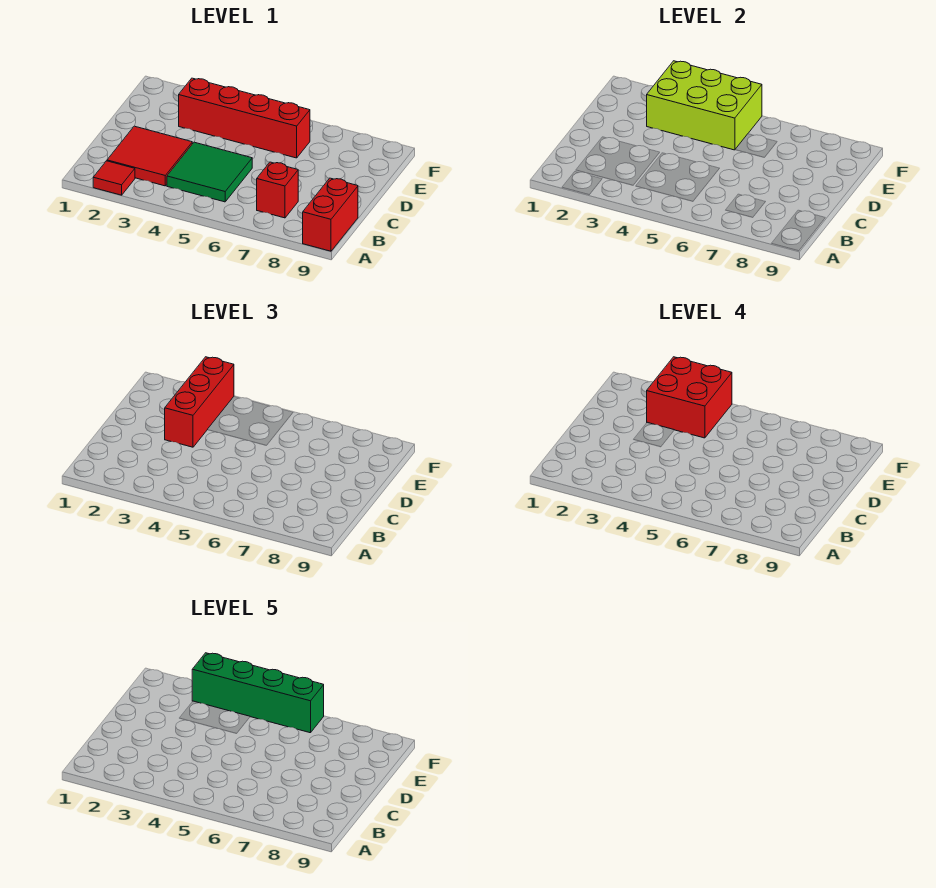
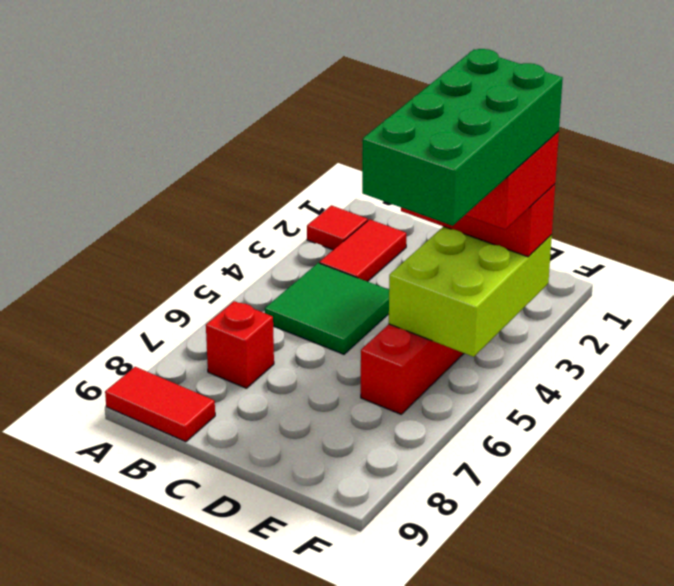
red brick A9:B9 level 1 -> red tile A9:B9 level 1
red tile B2:C3 level 1 -> red tile B2:B3 level 1
green brick F3:F6 level 5 -> green brick E3:F6 level 5

